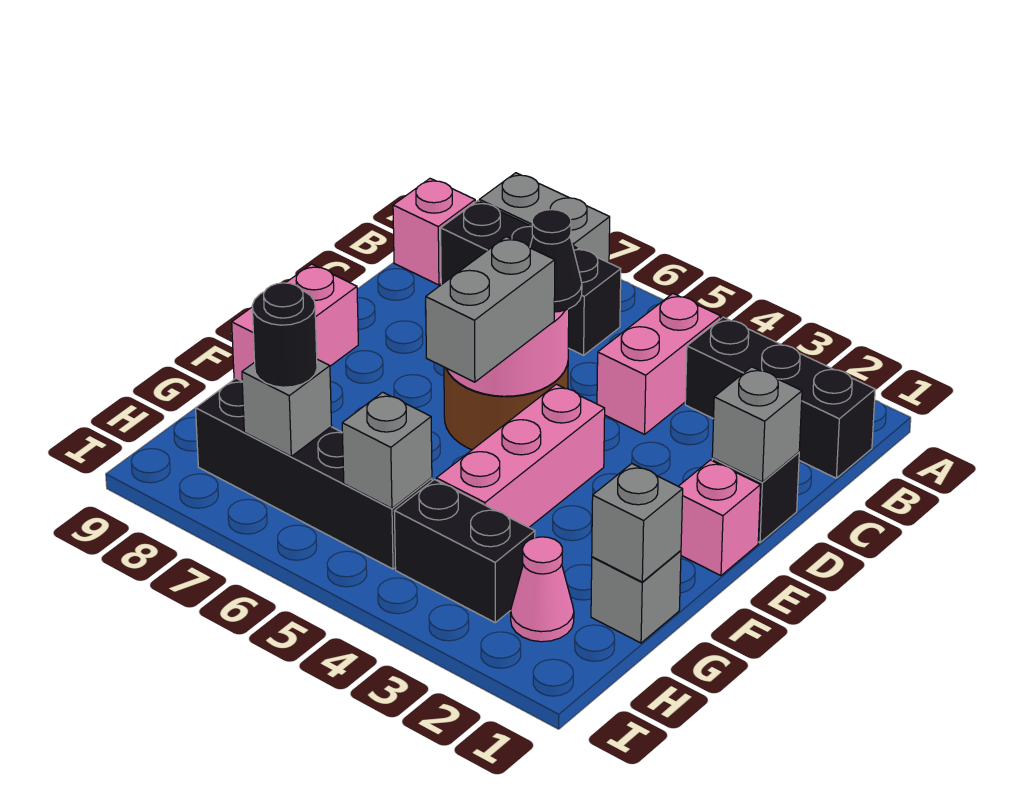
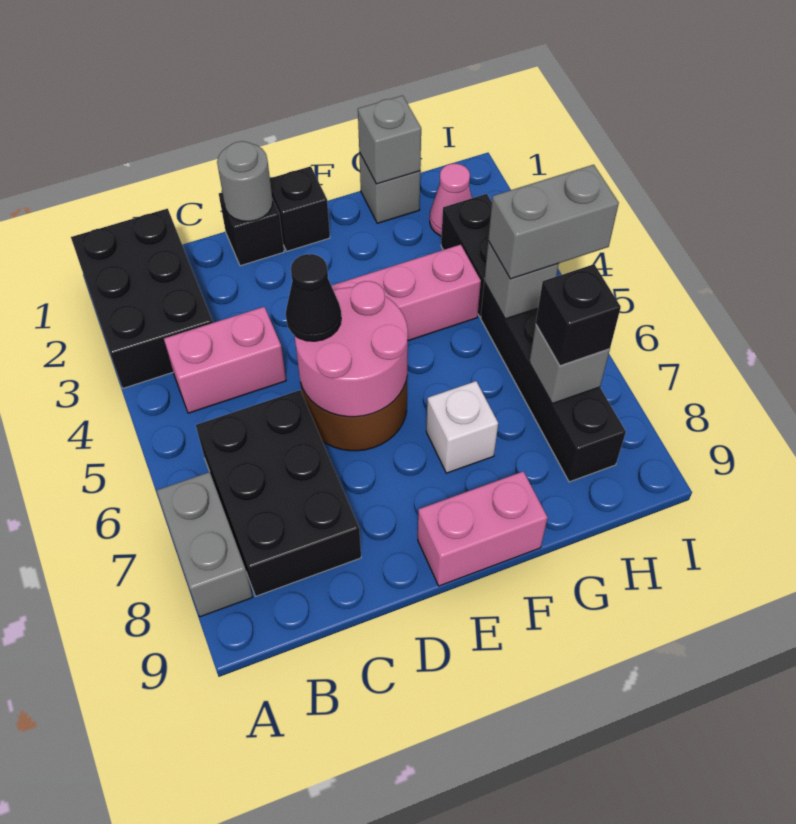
black brick B1:B3 level 1 -> black brick A1:B3 level 1
black brick B6:B8 level 1 -> black brick B6:C8 level 1
pink brick B9 level 1 -> none
grey brick D1 level 2 -> grey round brick D1 level 2
pink brick E1 level 1 -> black brick E1 level 1
grey brick E5:F5 level 3 -> grey brick H5:I5 level 3
none -> white brick F7 level 1
black round brick H7 level 3 -> black brick H7 level 3

